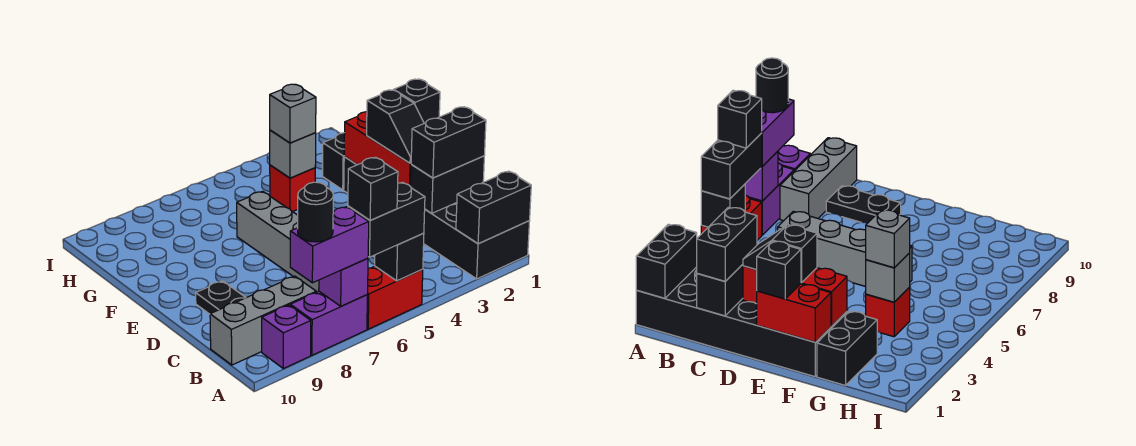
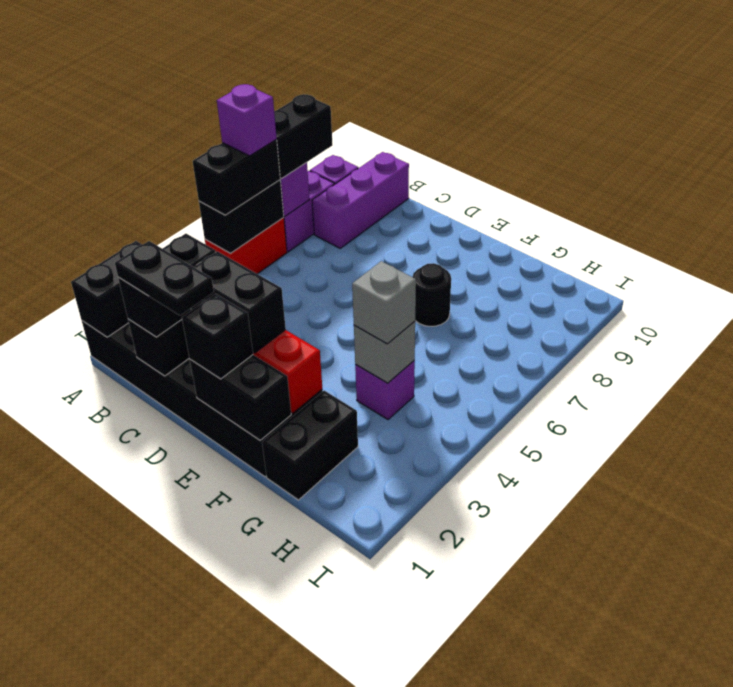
black brick A5 level 2 -> black brick A5:A6 level 2
black brick A6 level 4 -> purple brick A6 level 4
purple brick A7:A8 level 3 -> black brick A7:A8 level 3
black round brick A8 level 4 -> black round brick F7 level 1
grey brick B8:B10 level 1 -> purple brick B8:B10 level 1
grey brick C6:F6 level 1 -> none
black plate C9:D9 level 1 -> black plate C1:D1 level 4
black slope D2:E2 level 3 top E -> black brick D2:E2 level 3
red brick E1:F1 level 2 -> black brick E1:F1 level 2
red brick G4 level 1 -> purple brick G4 level 1

